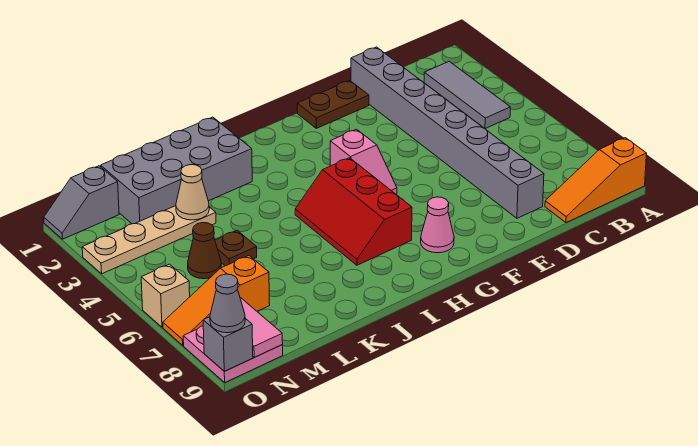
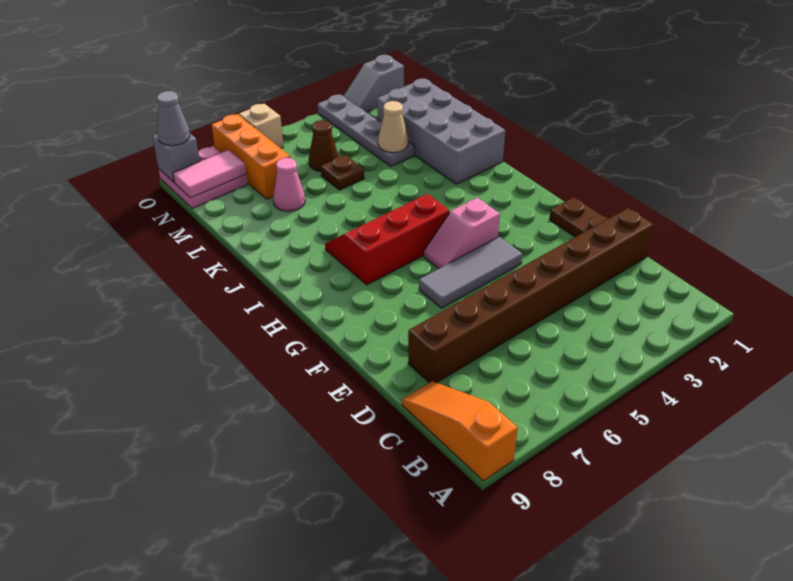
grey tile B2:B4 level 1 -> grey tile F4:F6 level 1
grey brick D1:D8 level 1 -> brown brick D1:D8 level 1
pink cone G8 level 1 -> pink cone L7 level 1
tan plate L3:O3 level 1 -> grey plate L3:O3 level 1
orange slope M7:O7 level 1 top M -> orange brick M7:O7 level 1
grey slope N1:O1 level 1 top N -> grey slope O1:O2 level 1 top 1

